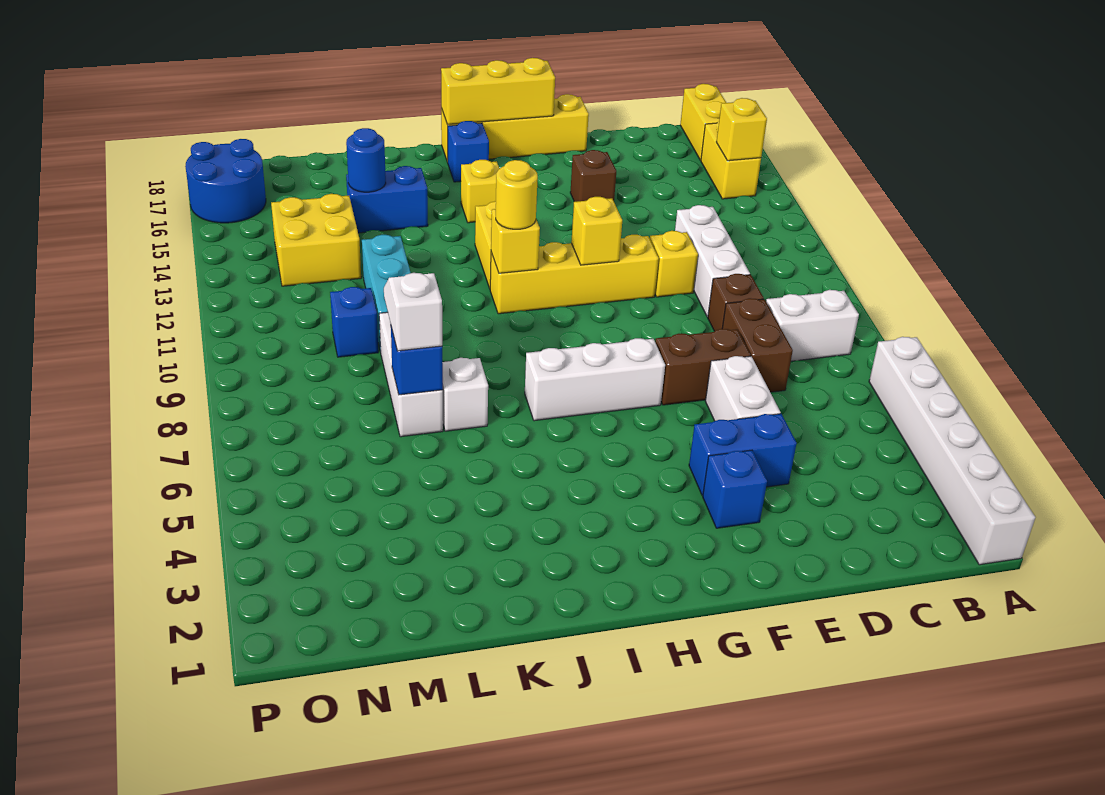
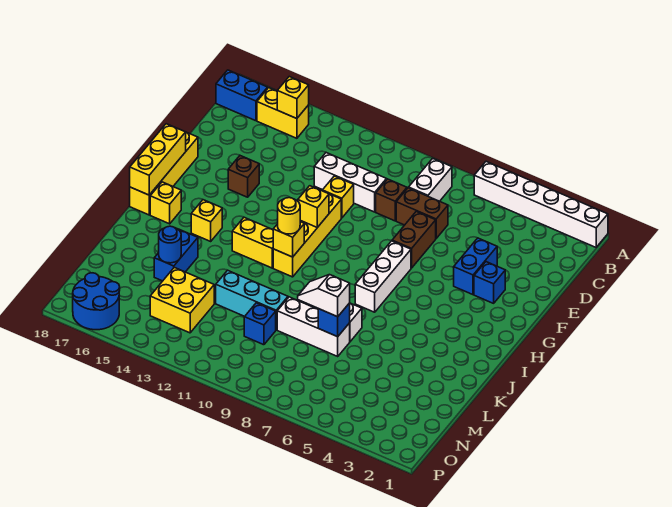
yellow brick B17:B18 level 1 -> blue brick B17:B18 level 1
white brick E5:E6 level 1 -> none
blue brick I17 level 1 -> yellow brick I17 level 1

